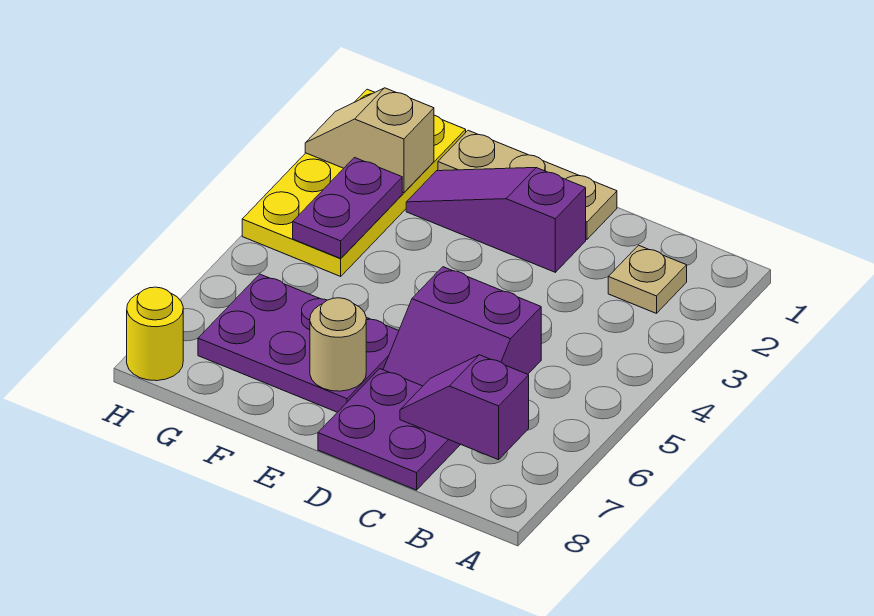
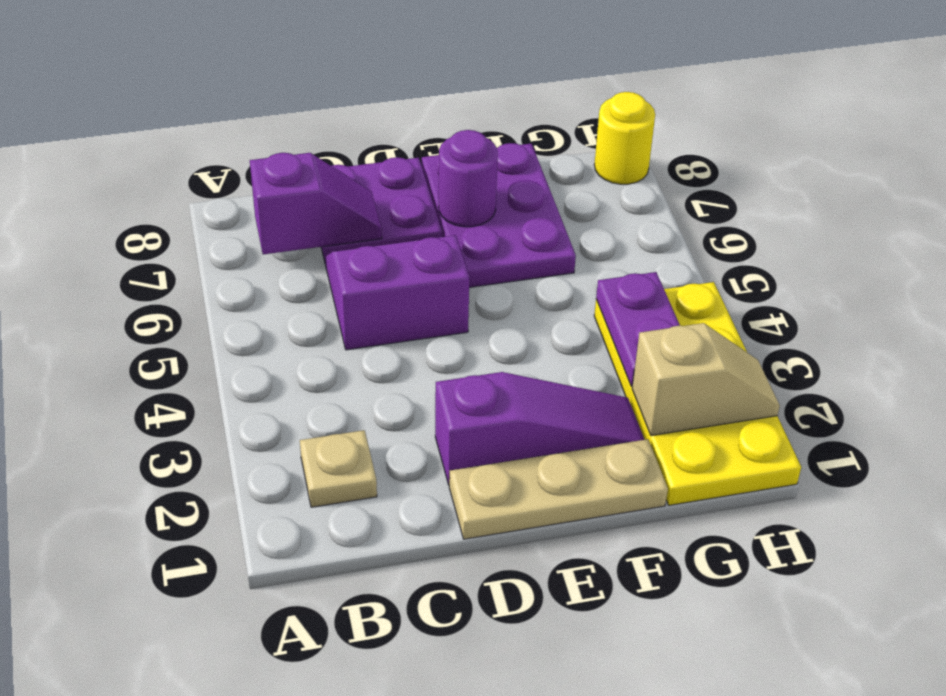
purple plate E6:G7 level 1 -> purple plate E6:F8 level 1
tan round brick E7 level 2 -> purple round brick E7 level 2

